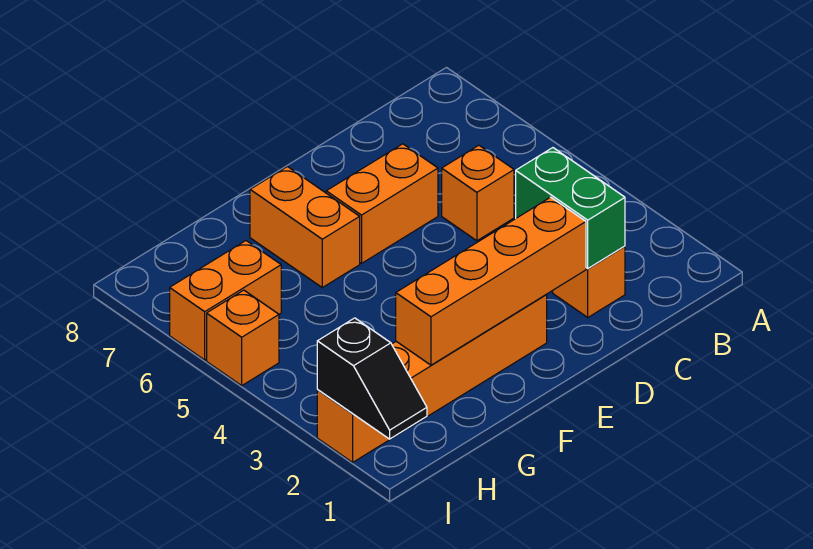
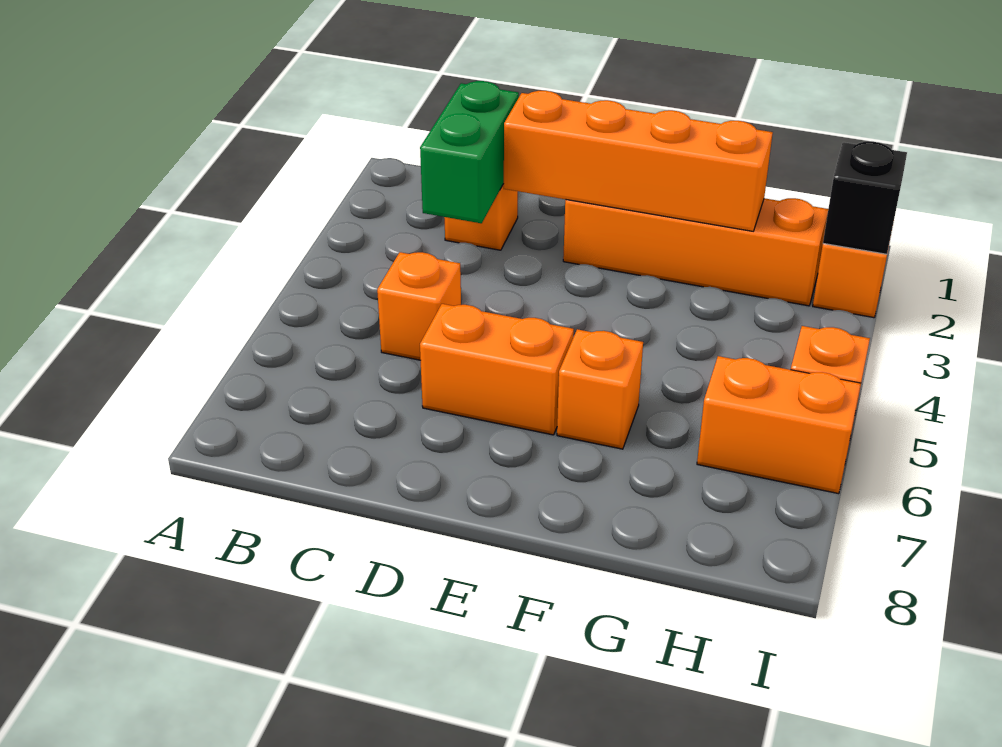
orange brick F6:F7 level 1 -> orange brick F6 level 1

